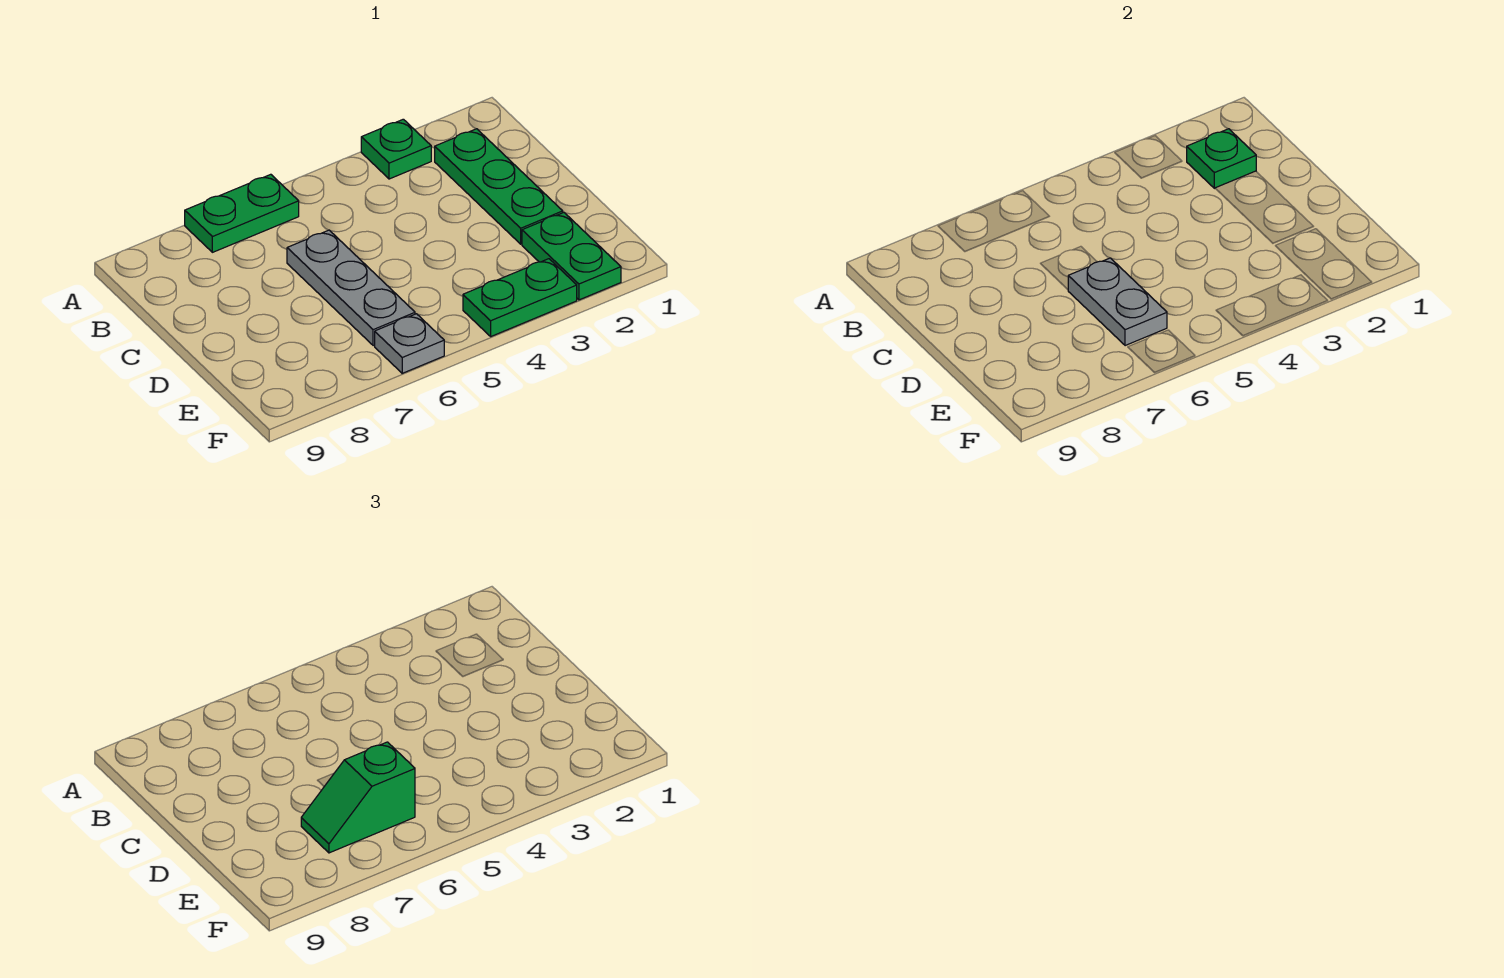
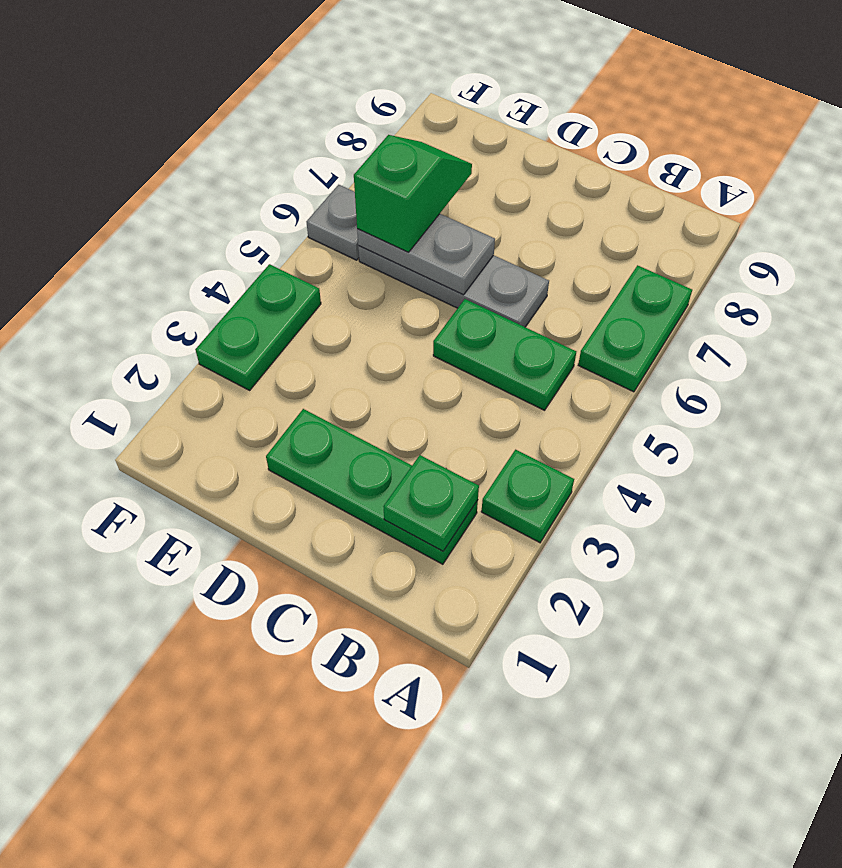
green plate E2:F2 level 1 -> green plate B5:C5 level 1

